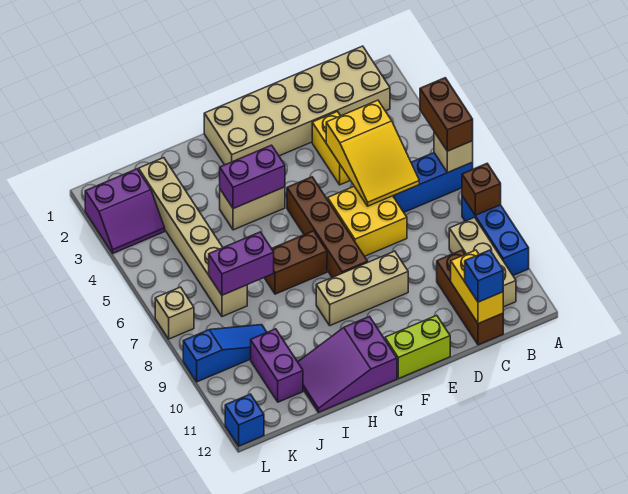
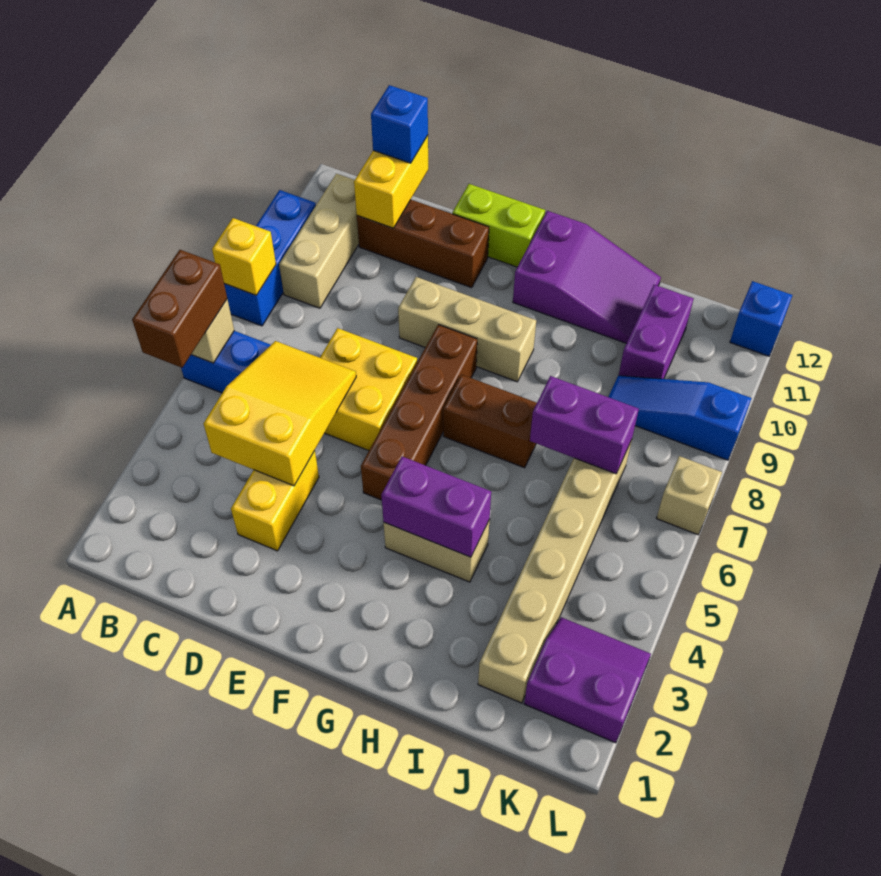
brown brick A8 level 2 -> yellow brick A8 level 2
tan brick B1:G2 level 1 -> none
brown brick C10:C12 level 1 -> brown brick C11:E11 level 1

